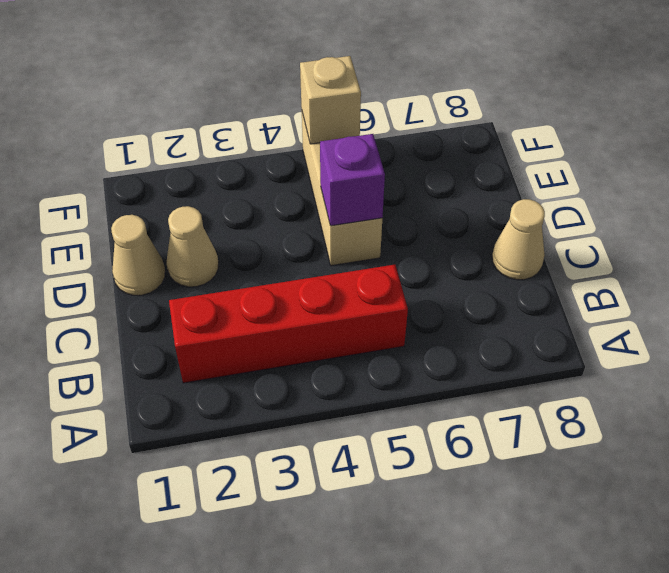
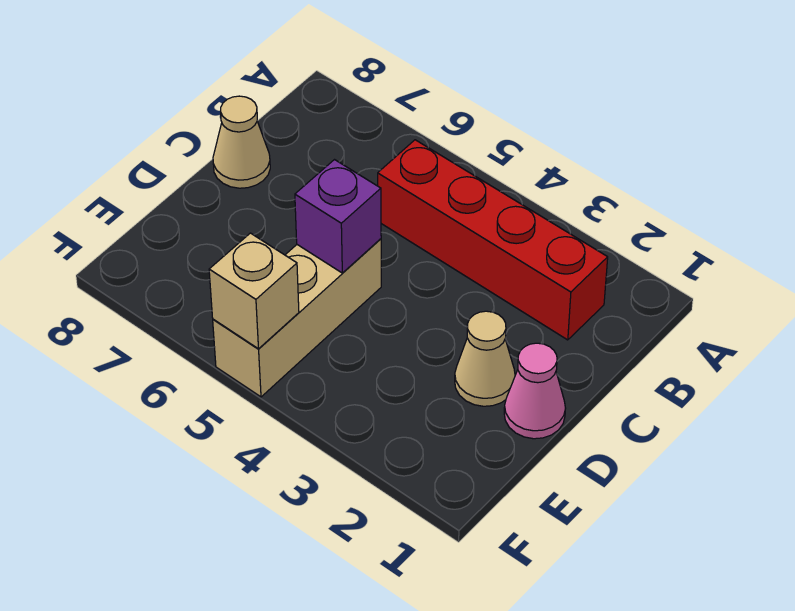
tan cone D1 level 1 -> pink cone D1 level 1

